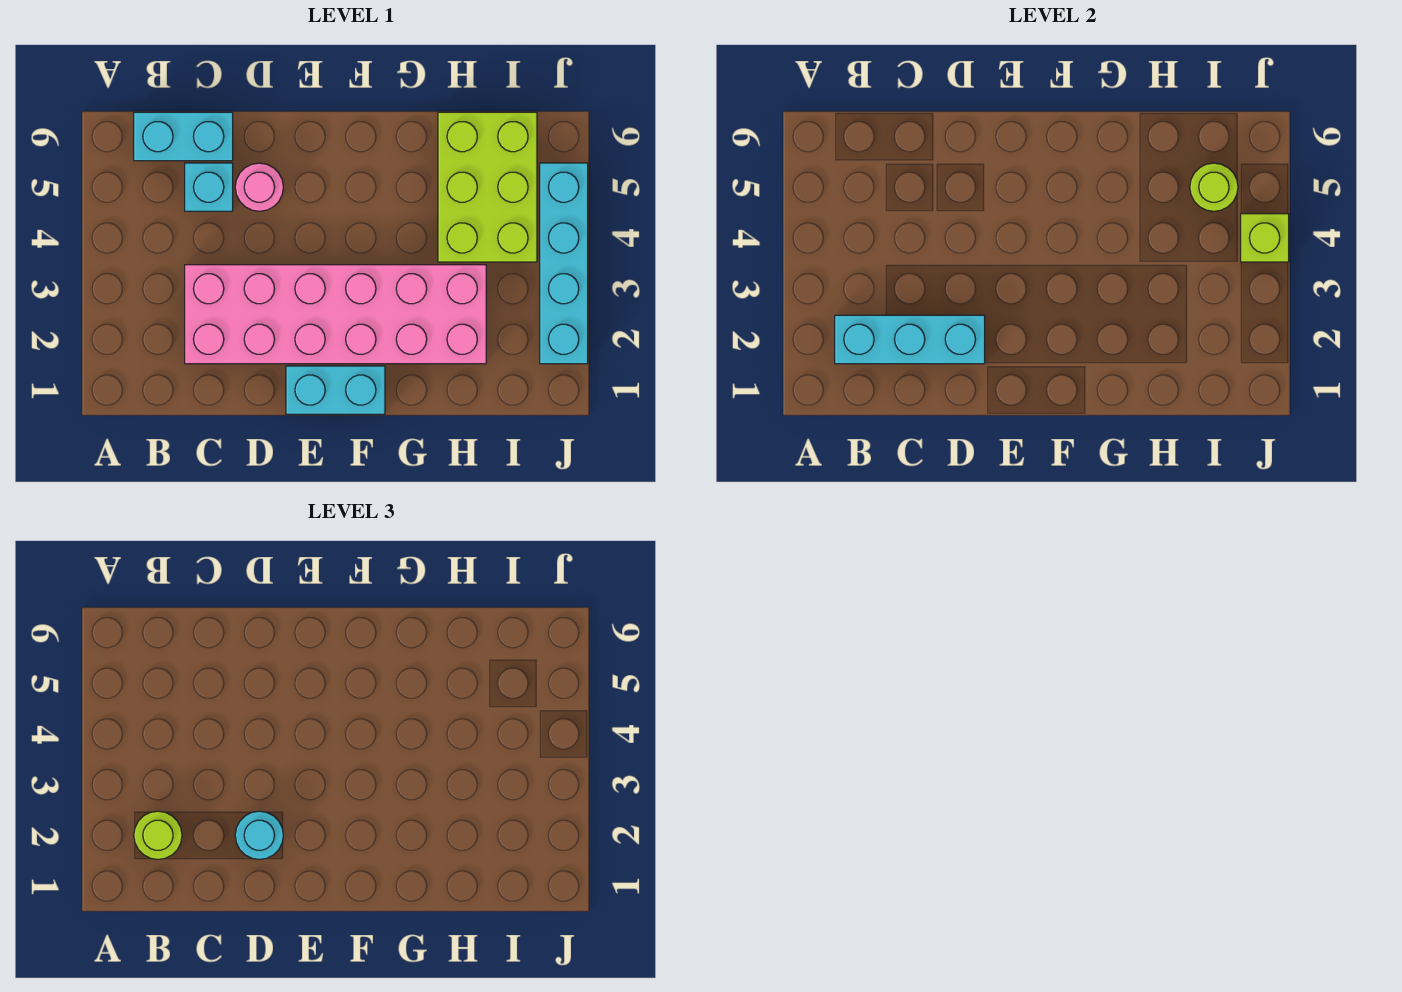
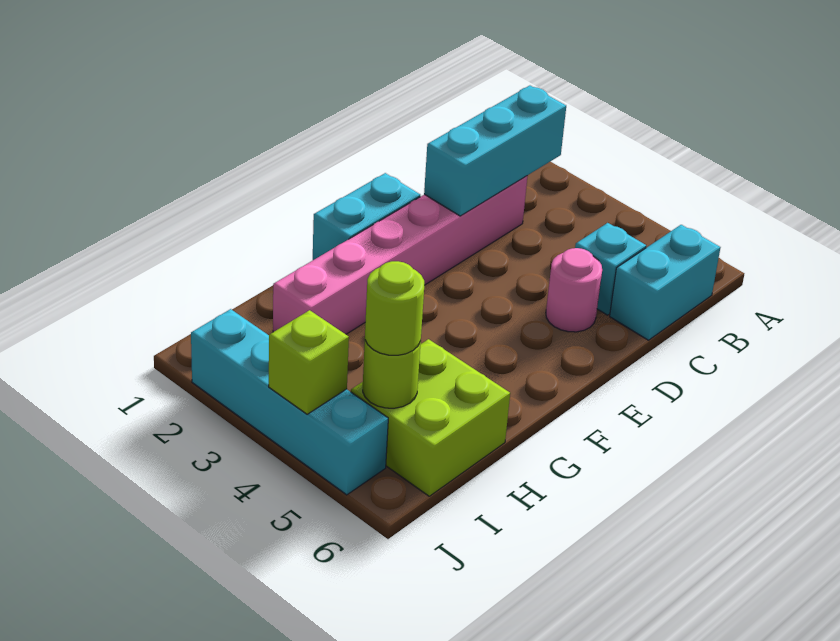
lime round brick B2 level 3 -> lime round brick I5 level 3
pink brick C2:H3 level 1 -> pink brick C2:H2 level 1
cyan round brick D2 level 3 -> none
lime brick H4:I6 level 1 -> lime brick H5:I6 level 1

